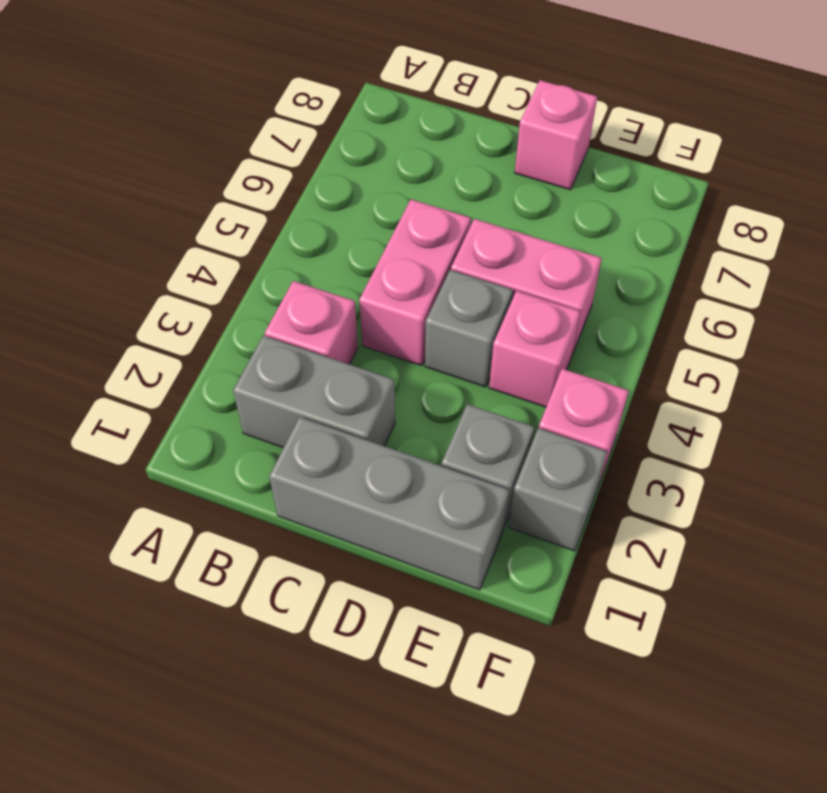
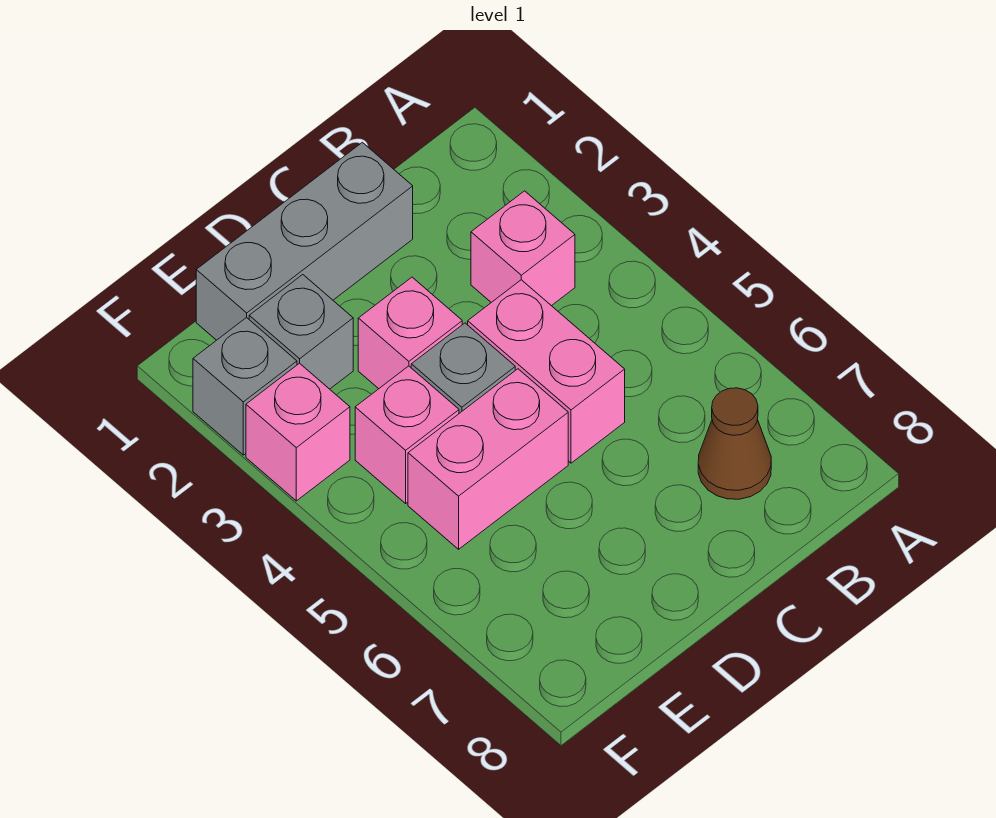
grey brick B2:C2 level 1 -> none
none -> brown cone B7 level 1
pink brick D8 level 1 -> pink brick D3 level 1

